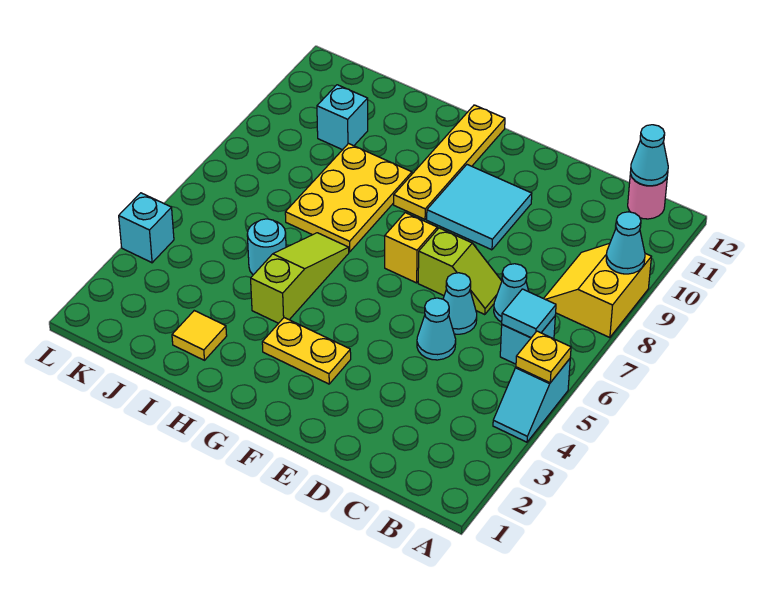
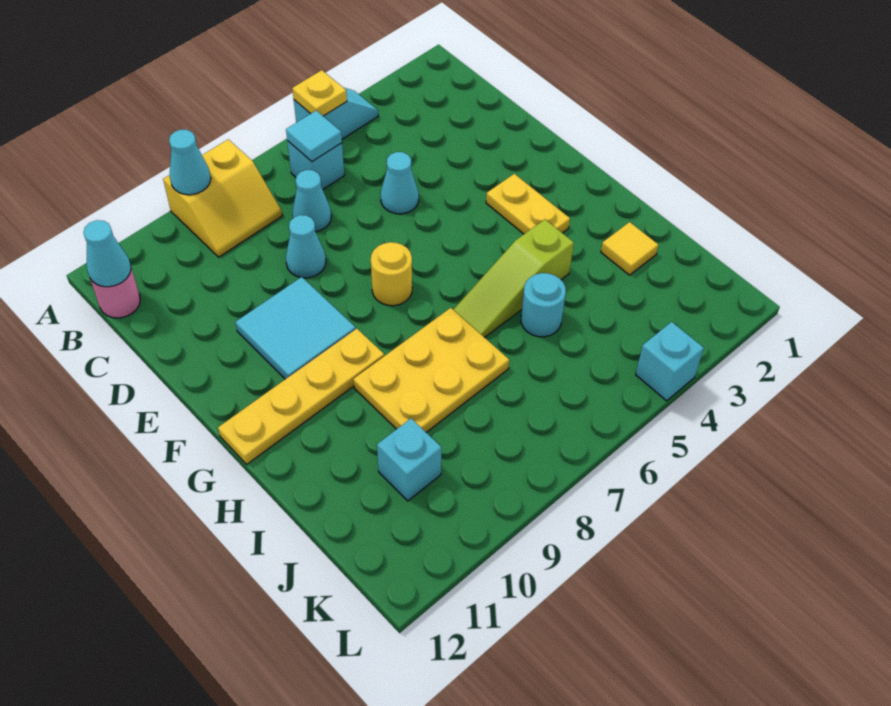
cyan cone D6 level 1 -> cyan cone D8 level 1
lime slope D7:E7 level 1 top E -> none
yellow brick F7 level 1 -> yellow round brick F7 level 1

